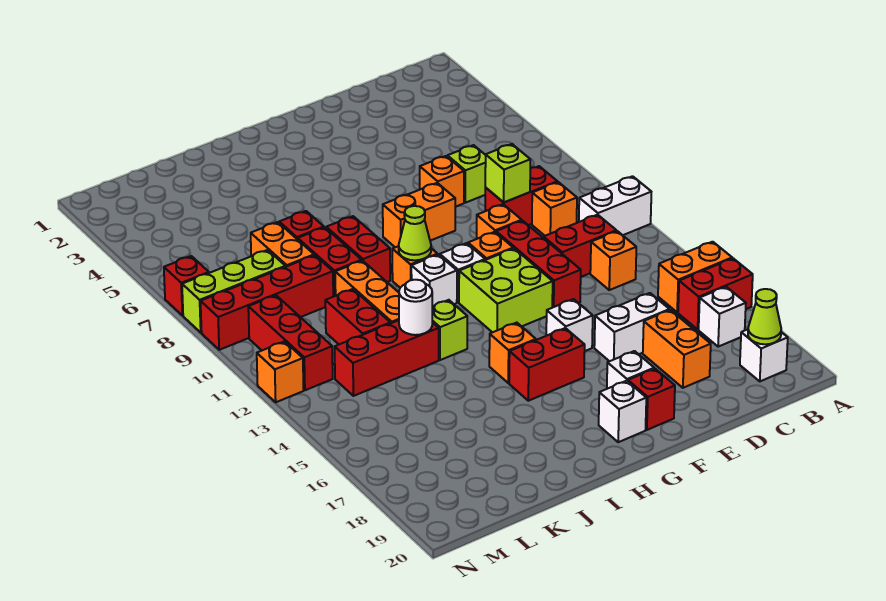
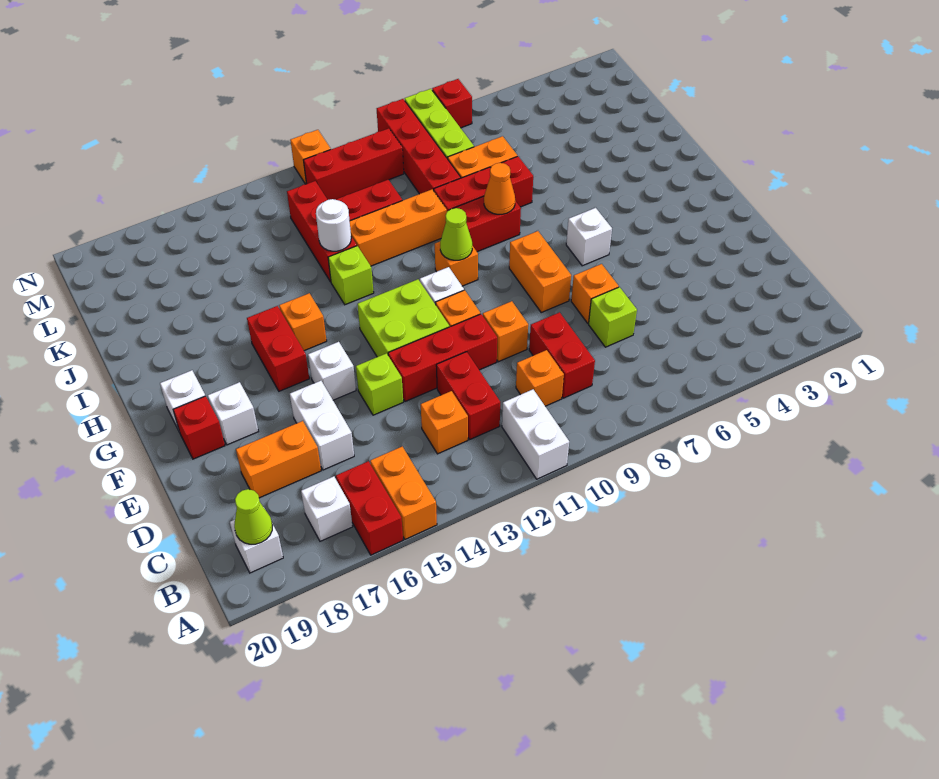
lime brick D9 level 2 -> lime brick E14 level 1
white brick H11 level 1 -> white brick G6 level 1
none -> orange cone I8 level 2

